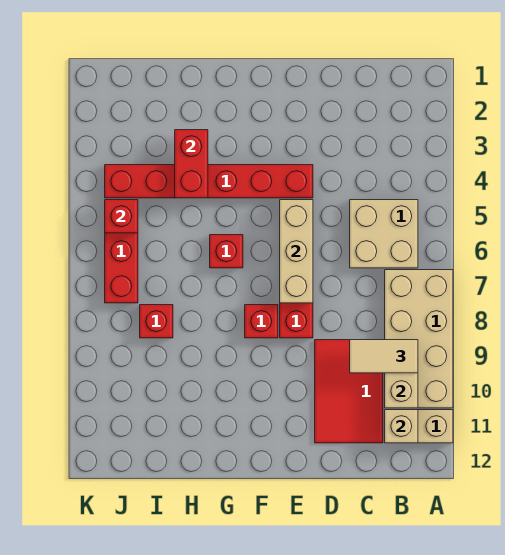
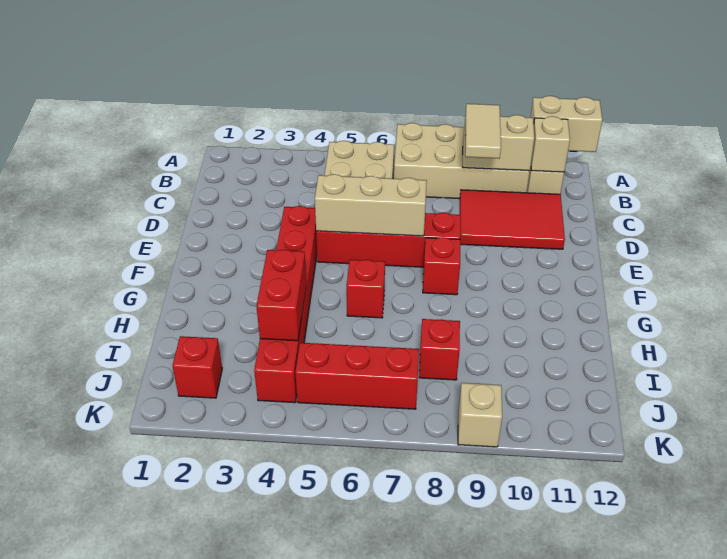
none -> tan brick A11:A12 level 2
red brick H3:H4 level 2 -> red brick H4:I4 level 2
red brick J5 level 2 -> red brick J2 level 1
none -> tan brick K9 level 1

